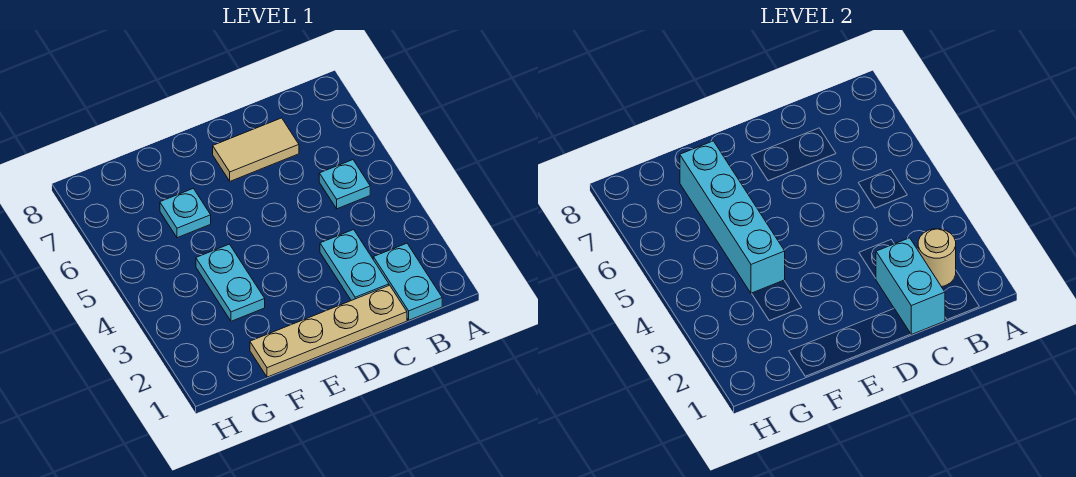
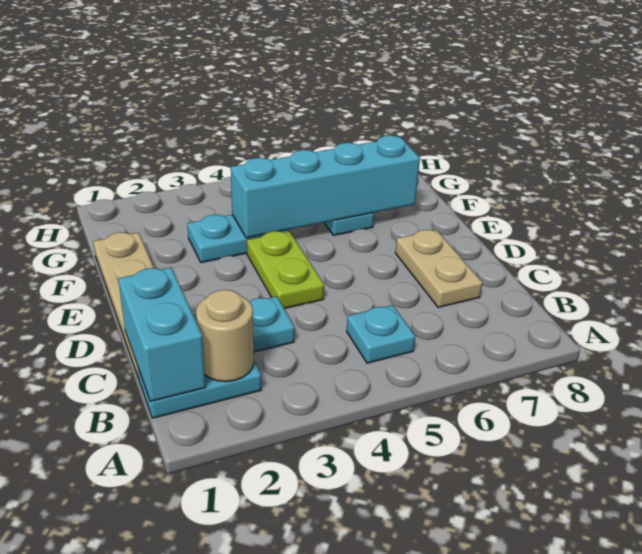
cyan brick C1:C2 level 2 -> cyan brick B1:C1 level 2
tan tile C7:D7 level 1 -> tan plate C7:D7 level 1
none -> lime plate D4:E4 level 1

